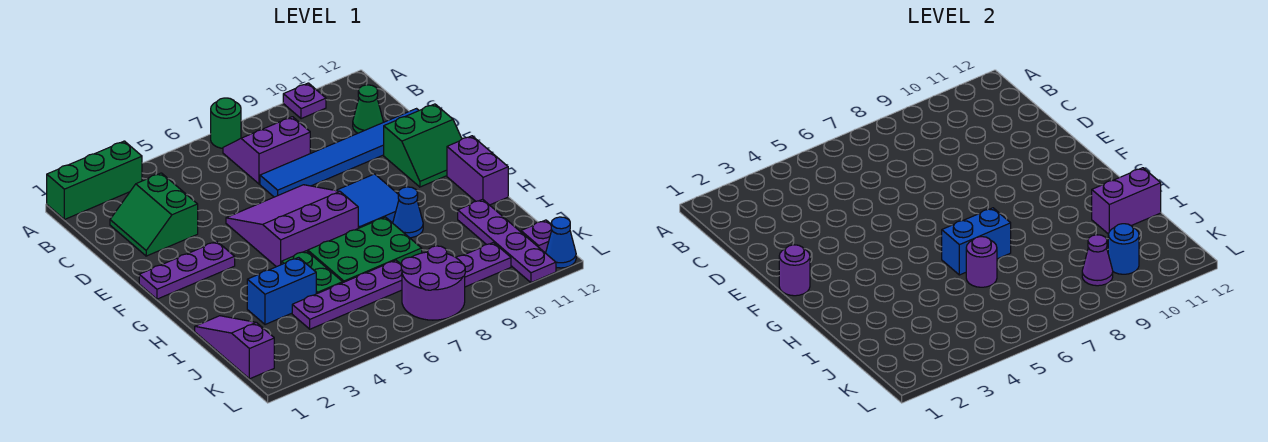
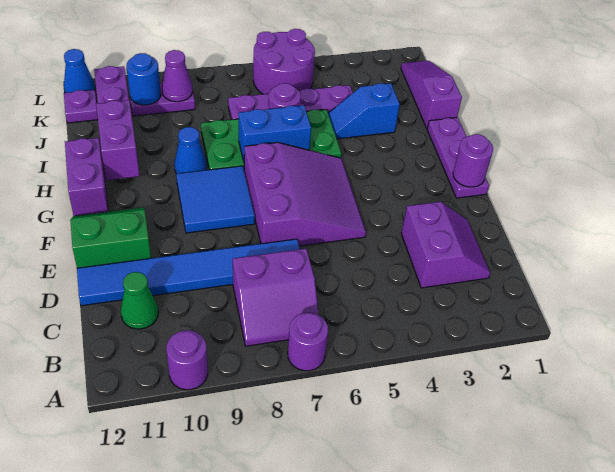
green brick A1:A3 level 1 -> none
green round brick A7 level 1 -> purple round brick A7 level 1
purple plate A10 level 1 -> purple round brick A10 level 1
green slope C2:D3 level 1 top 3 -> purple slope C2:D3 level 1 top 3
purple slope E5:G7 level 1 top G -> purple slope E5:G7 level 1 top 7
purple plate F1:F3 level 1 -> purple plate F1:H1 level 1
purple slope I1:K1 level 1 top K -> purple slope I1:K1 level 1 top I
blue brick I3:I4 level 1 -> blue slope I3:I4 level 1 top 3
purple brick I11:I12 level 2 -> purple brick H11:I11 level 2
purple round brick K7:L8 level 1 -> purple round brick K5:L6 level 1

